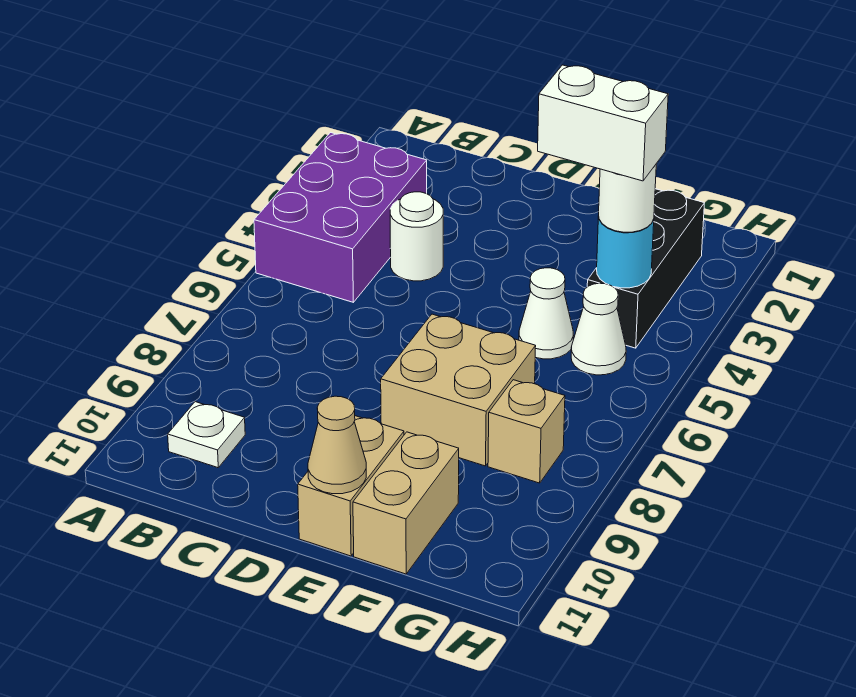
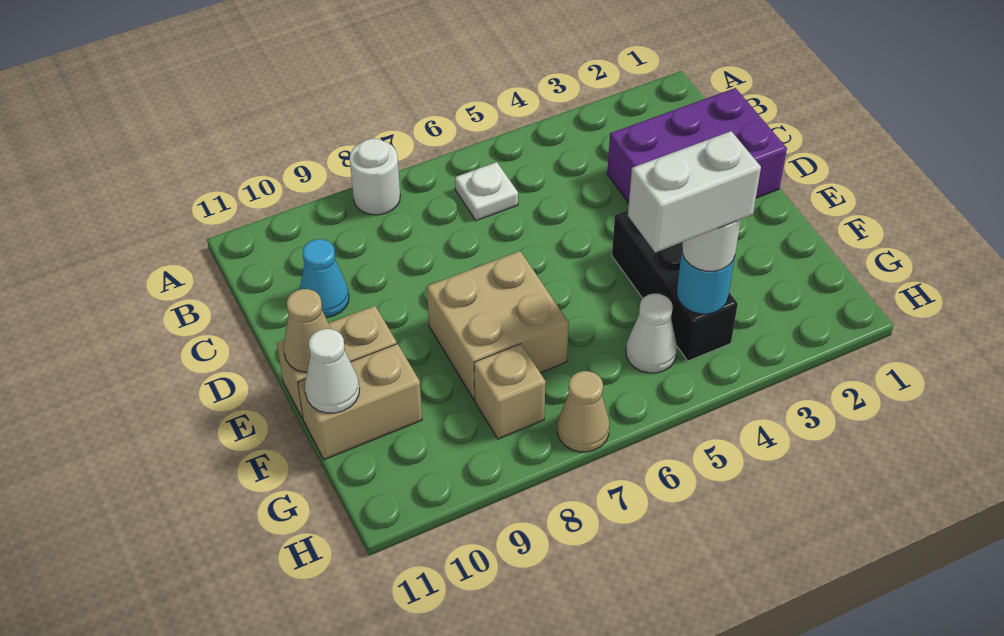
purple brick A3:B5 level 1 -> purple brick C1:D3 level 1
white plate B10 level 1 -> white plate B6 level 1
white round brick C4 level 1 -> white round brick A8 level 1
none -> cyan cone C10 level 1
white brick F4:G4 level 4 -> white brick G4:G5 level 4
white cone F5 level 1 -> white cone F11 level 2
black brick G2:G4 level 1 -> black brick E4:G4 level 1
none -> tan cone H7 level 1

